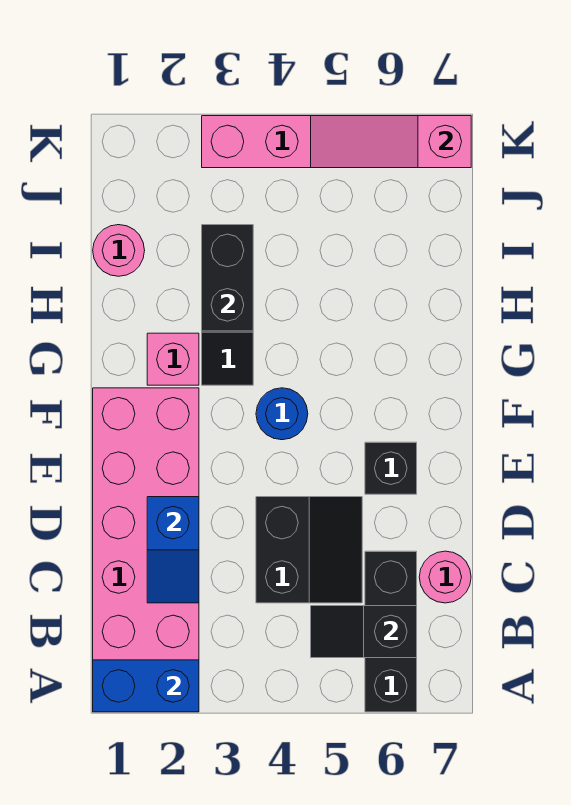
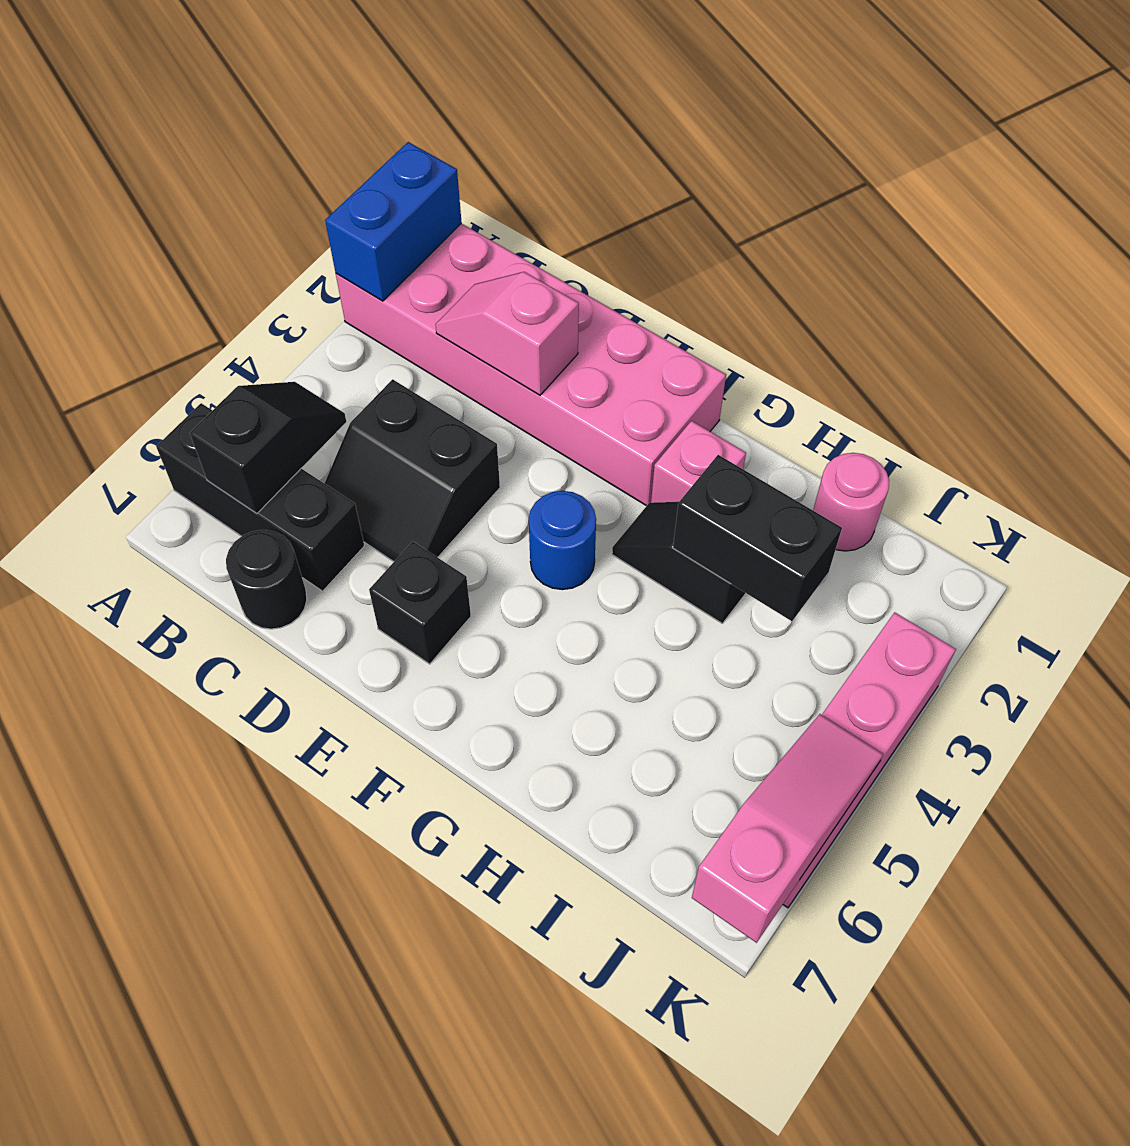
blue slope C2:D2 level 2 top D -> pink slope C2:D2 level 2 top D
pink round brick C7 level 1 -> black round brick C7 level 1

